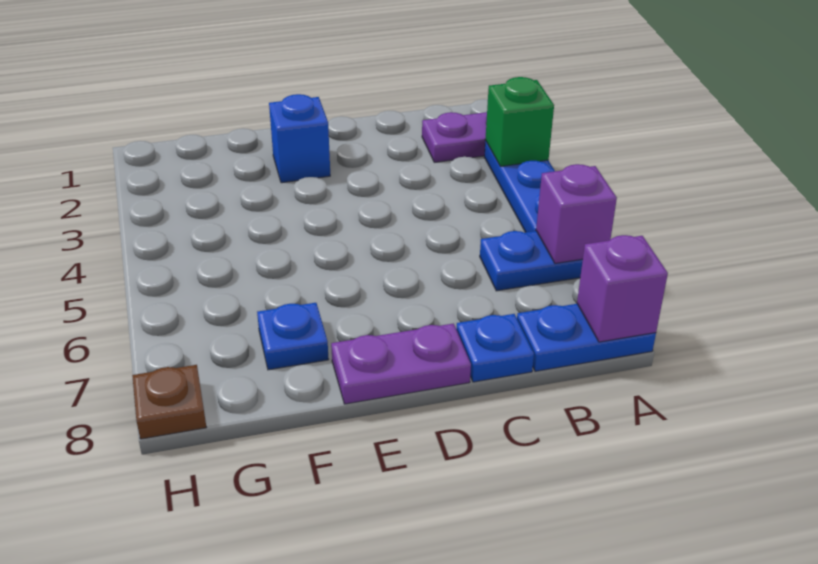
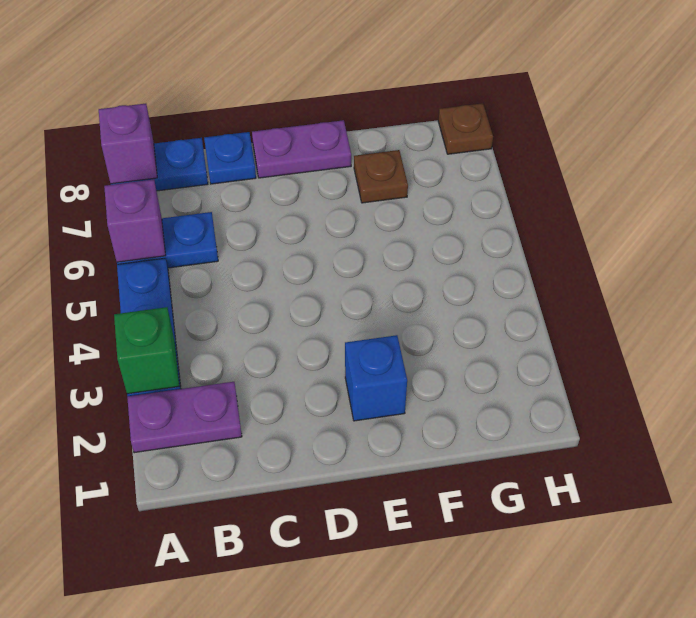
blue plate F7 level 1 -> brown plate F7 level 1

